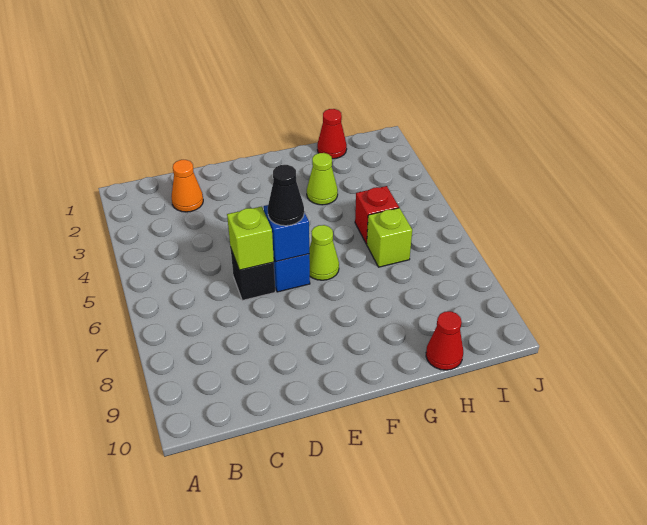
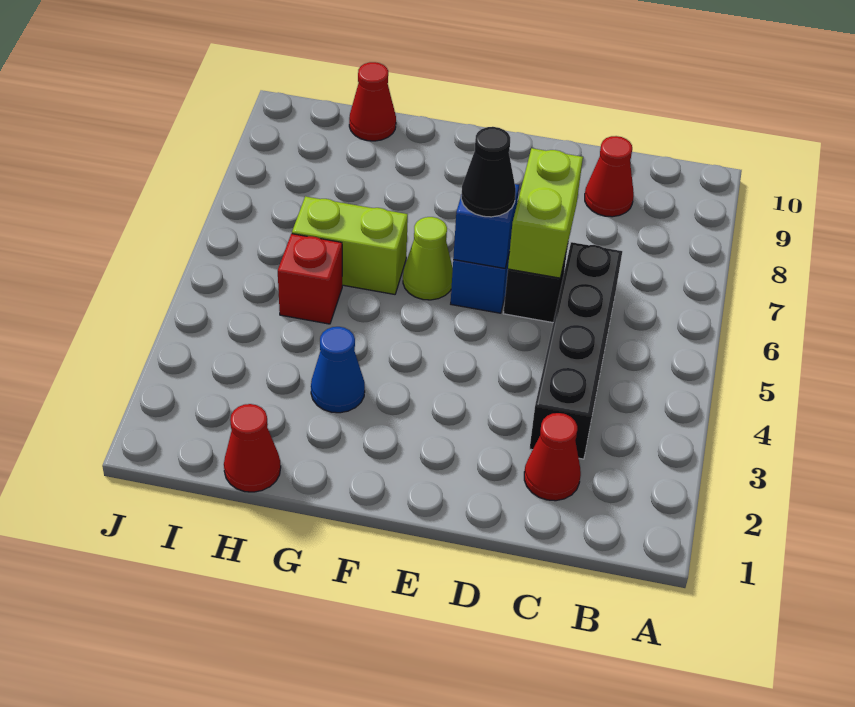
orange cone C2 level 1 -> red cone C2 level 1
none -> black brick C3:C6 level 1
none -> red cone C9 level 1
lime brick D6 level 2 -> lime brick D6:D7 level 2
lime cone G3 level 1 -> blue cone G3 level 1
lime brick H6 level 1 -> lime brick G6:H6 level 1

